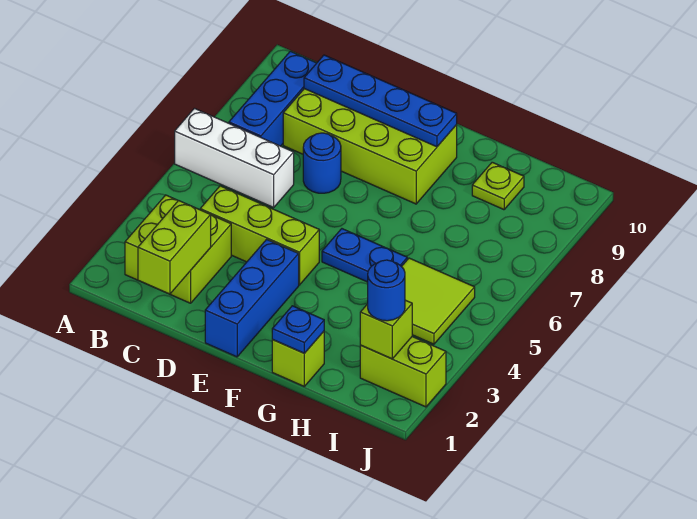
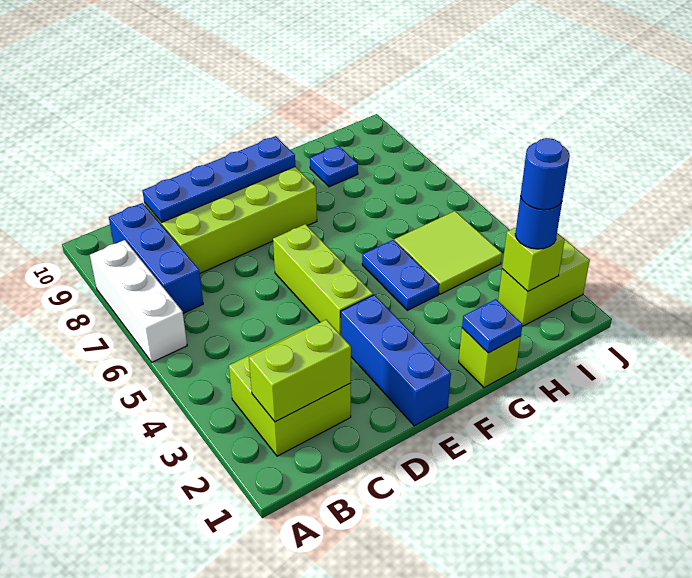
white brick A6:C6 level 1 -> white brick A6:A8 level 1
lime brick C1:C2 level 2 -> lime brick B2:C2 level 2
lime brick C4:E4 level 1 -> lime brick E4:E6 level 1
blue round brick D7 level 1 -> blue round brick I2 level 4
blue plate F5:G5 level 1 -> blue plate G4:G5 level 1
lime plate H9 level 1 -> blue plate H9 level 1

